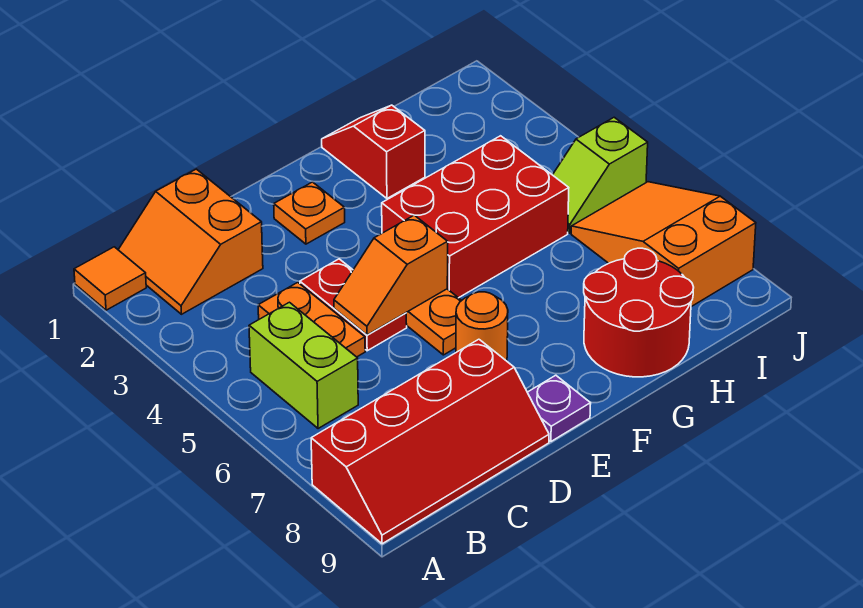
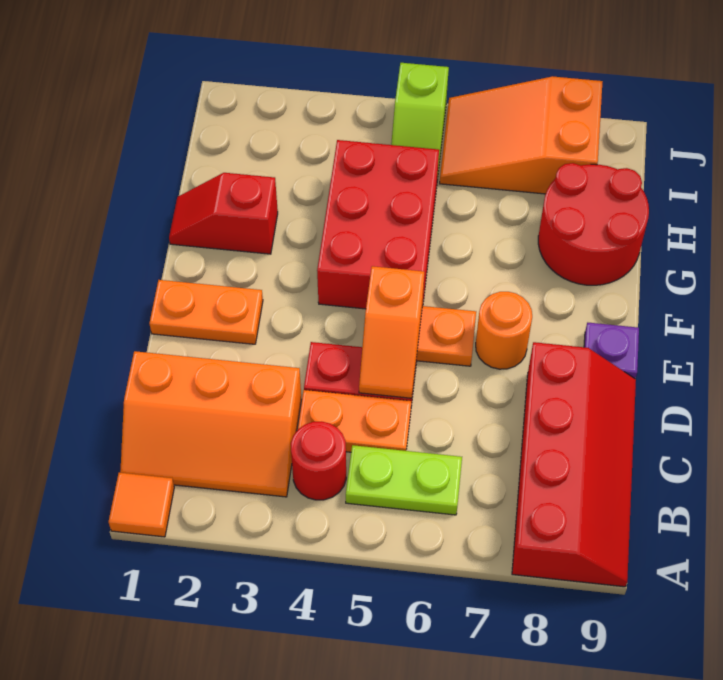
orange slope B1:C2 level 1 top C -> orange slope B1:C3 level 1 top C
none -> red round brick B4 level 1
lime brick B5:B6 level 1 -> lime plate B5:B6 level 1
orange plate E2 level 1 -> orange plate E1:E2 level 1

